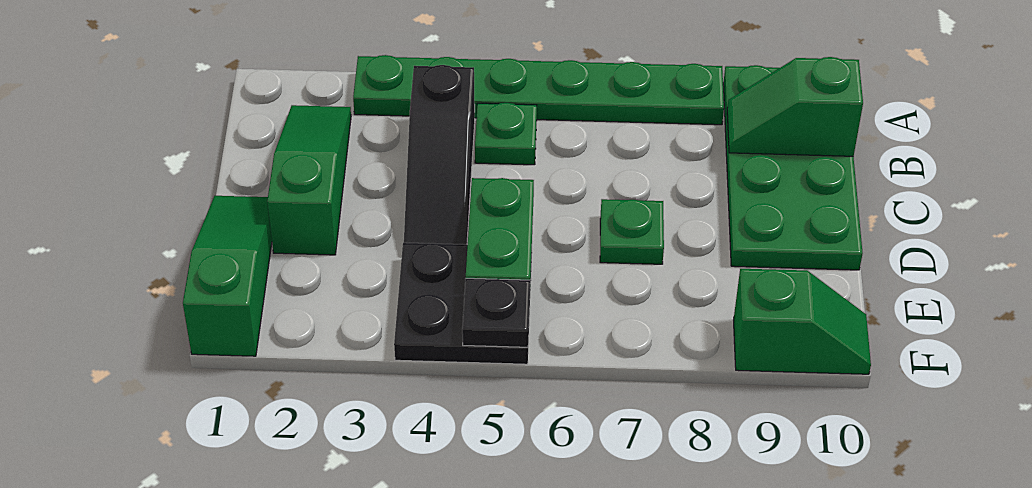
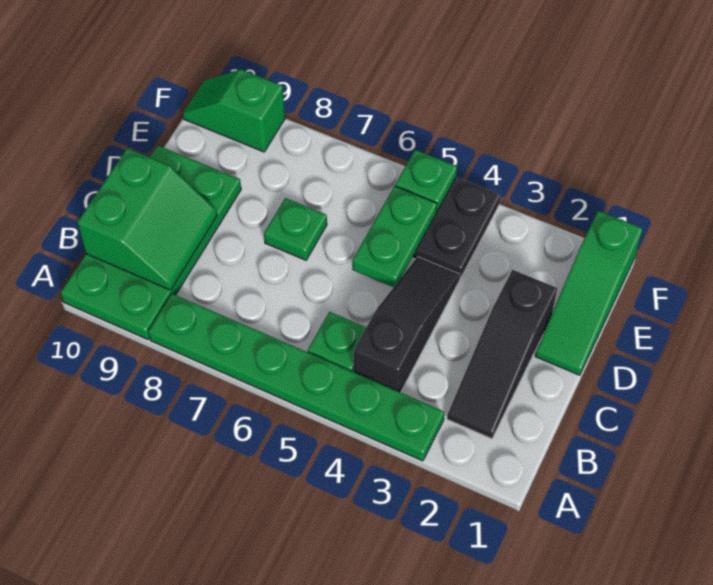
green slope B2:D2 level 1 top D -> black slope B2:D2 level 1 top D
green slope B9:B10 level 2 top 10 -> green slope B9:C10 level 2 top 10
black plate F5 level 2 -> green plate F5 level 2

